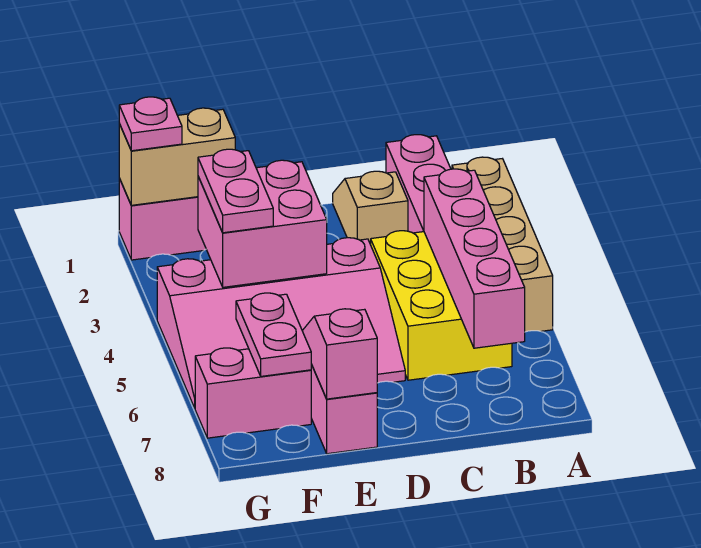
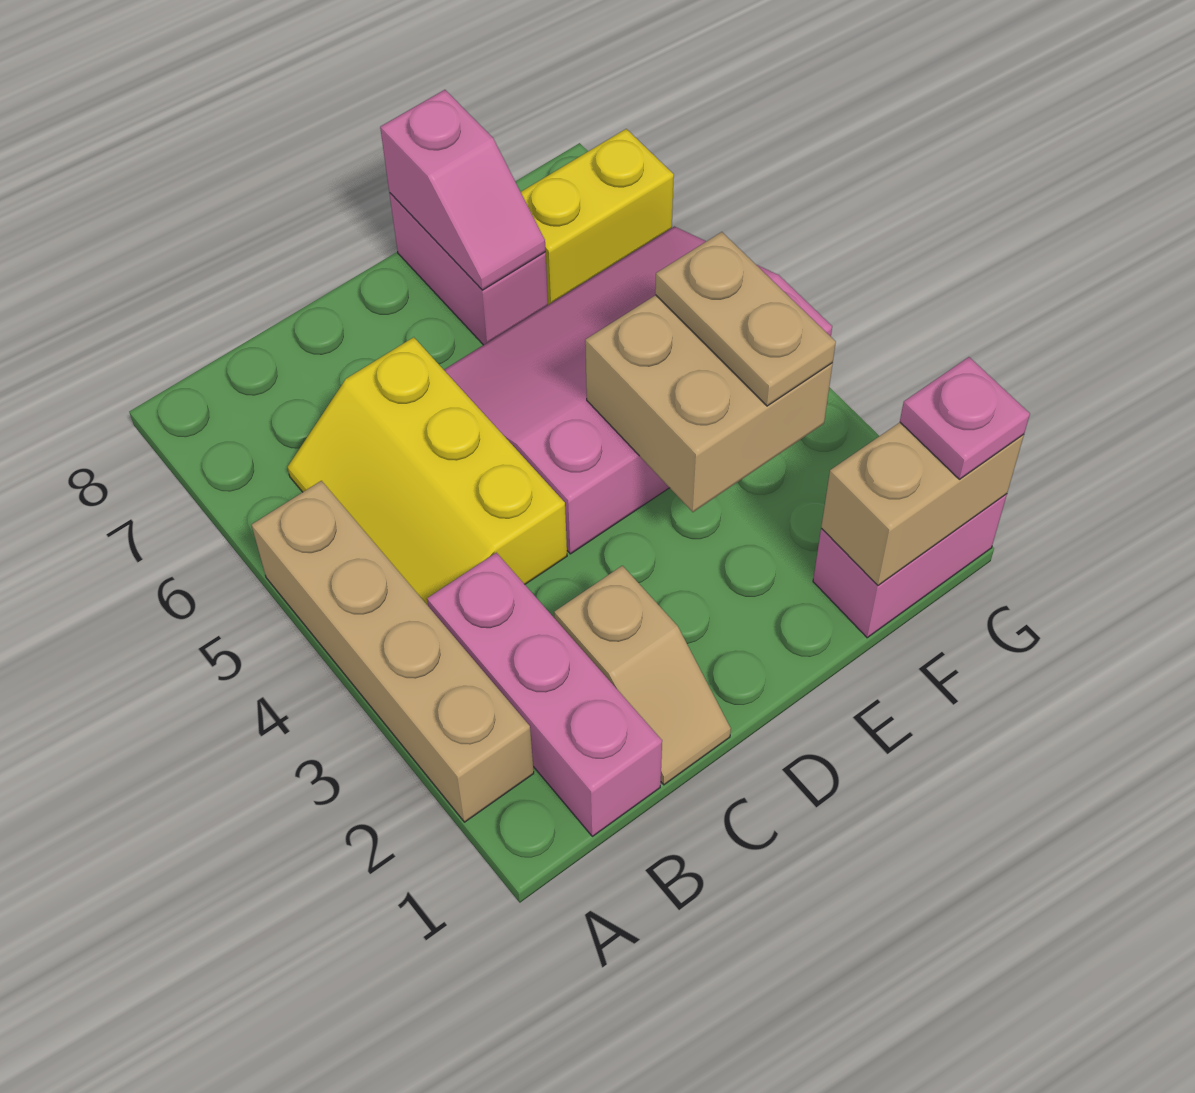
yellow brick B4:C6 level 1 -> yellow slope B4:C6 level 1 top C
pink brick B4:B7 level 2 -> none
pink brick E3:F4 level 2 -> tan brick E3:F4 level 2
pink plate F3:F4 level 3 -> tan plate F3:F4 level 3
pink plate F6:F7 level 2 -> none
pink brick F7:G7 level 1 -> yellow brick F7:G7 level 1

